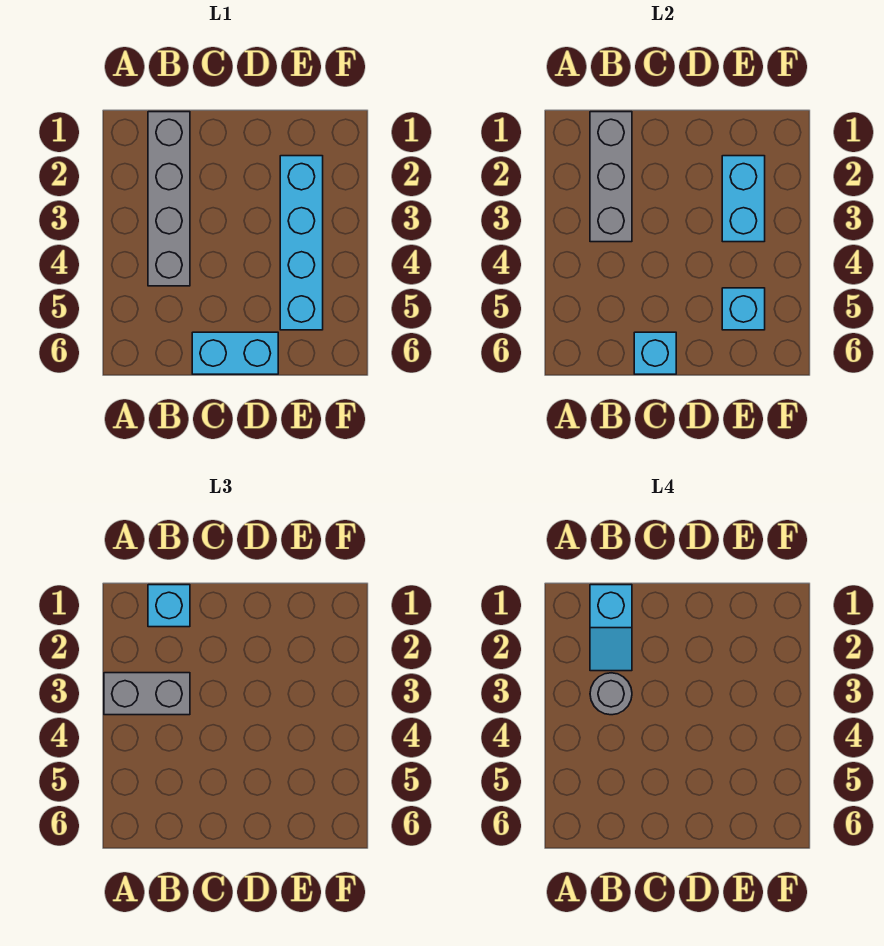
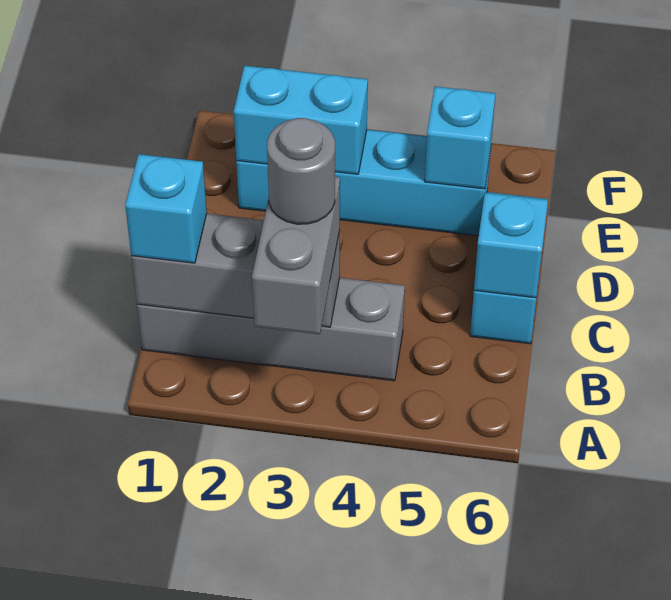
cyan slope B1:B2 level 4 top 1 -> none

